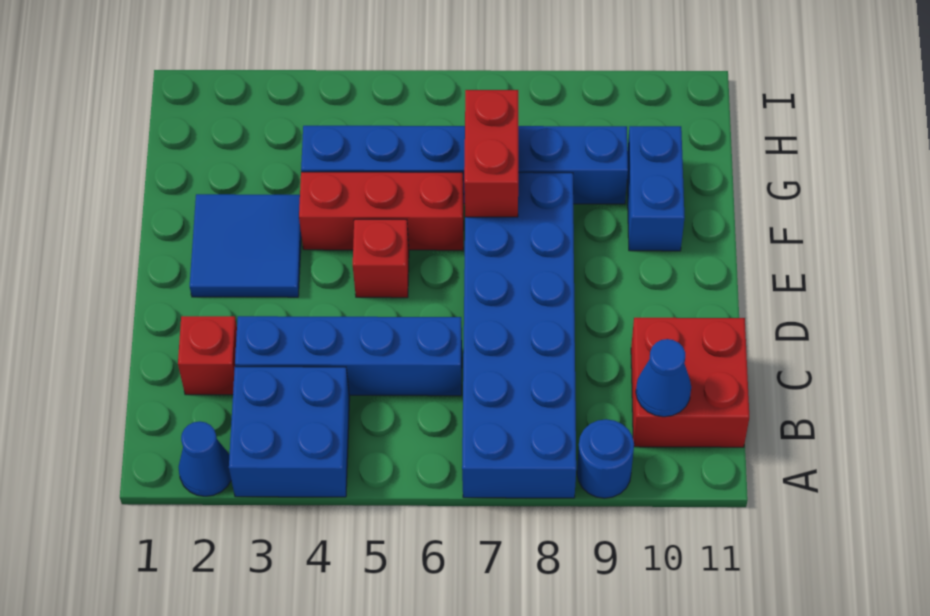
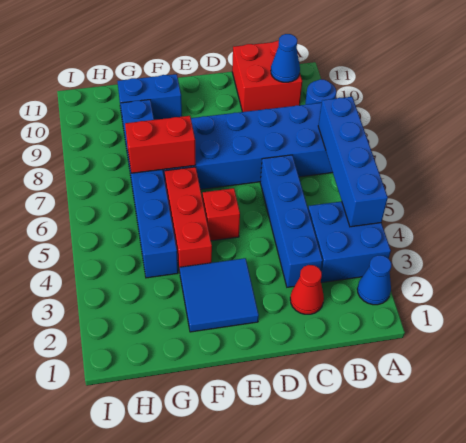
none -> blue brick A4:A7 level 2
red brick C2 level 1 -> red cone C2 level 1

